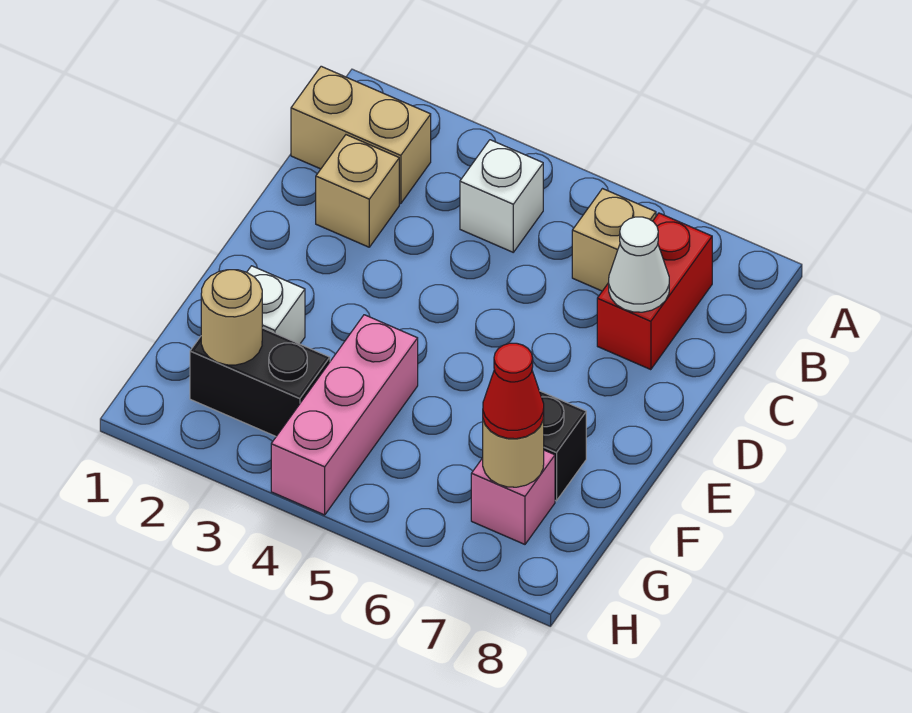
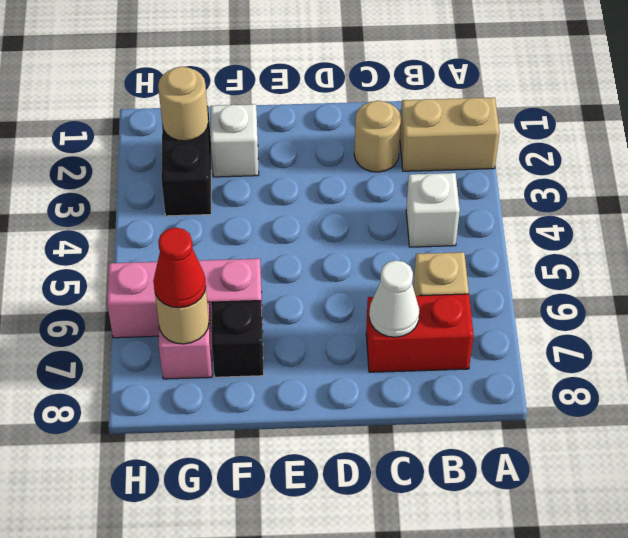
tan brick B1:B2 level 1 -> tan brick A2:B2 level 1
tan brick C2 level 1 -> tan round brick C2 level 1
pink brick F4:H4 level 1 -> pink brick F6:H6 level 1

